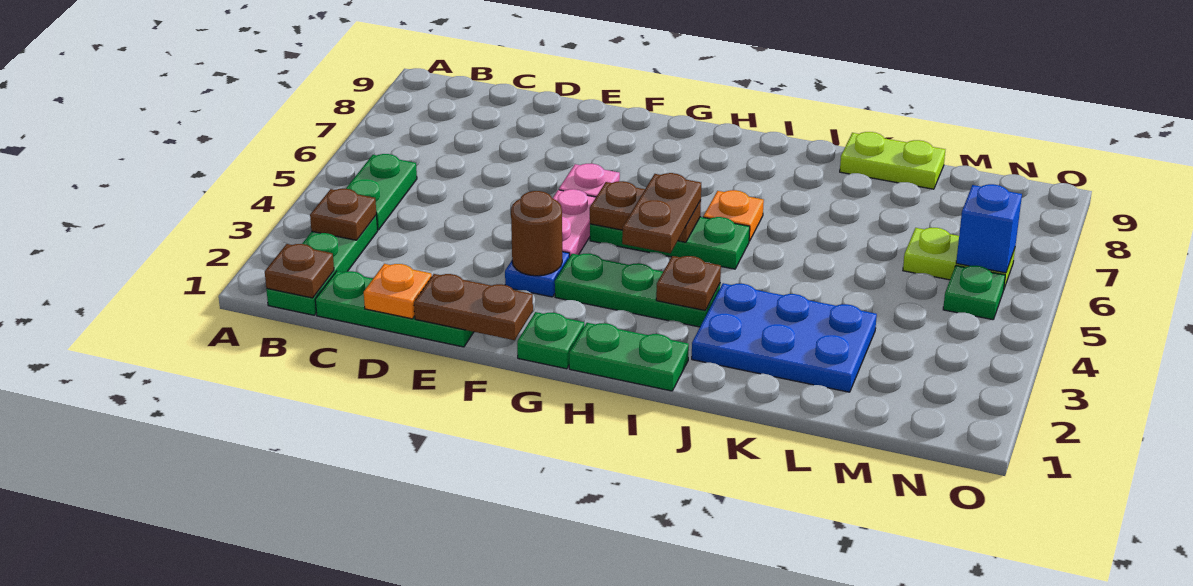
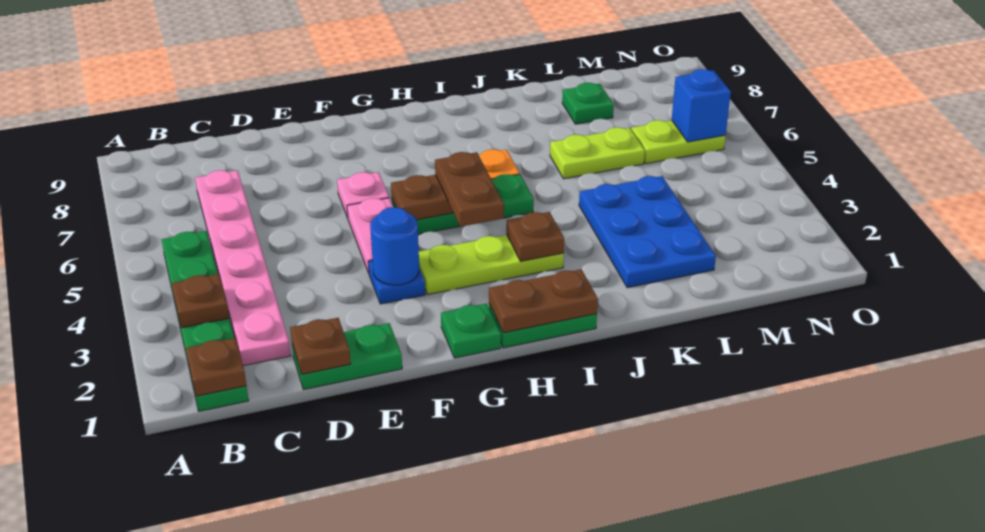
green plate C1:E1 level 1 -> green plate D1:E1 level 1
none -> pink plate C2:C7 level 1
orange plate D1 level 2 -> brown plate D1 level 2
brown plate E1:F1 level 2 -> brown plate H1:I1 level 2
brown round brick F3 level 2 -> blue round brick F3 level 2
green plate G3:I3 level 1 -> lime plate G3:I3 level 1
blue plate J2:L3 level 1 -> blue plate K2:L4 level 1
lime plate K9:L9 level 1 -> lime plate K6:L6 level 1
green plate N5 level 1 -> green plate L8 level 1

